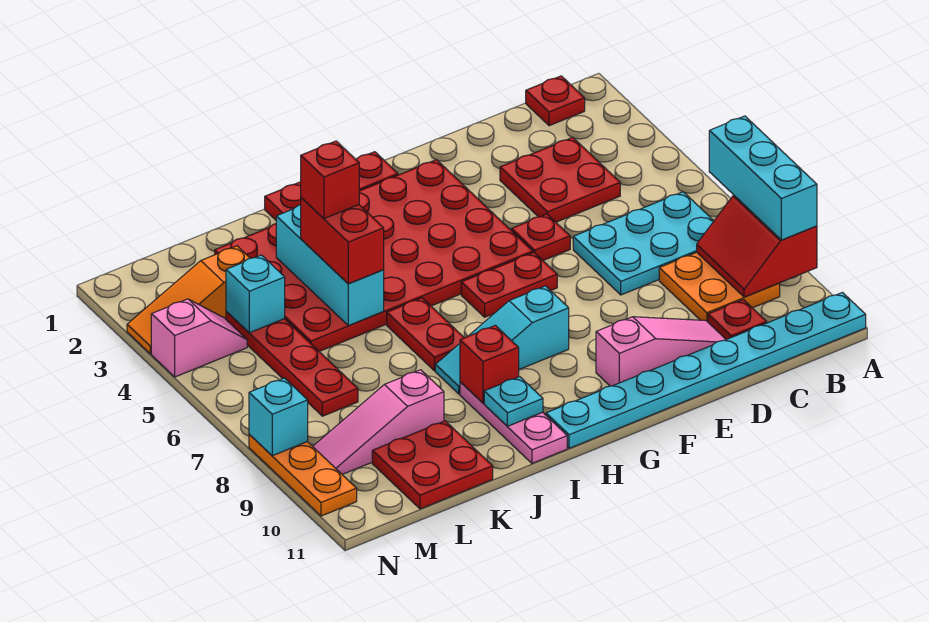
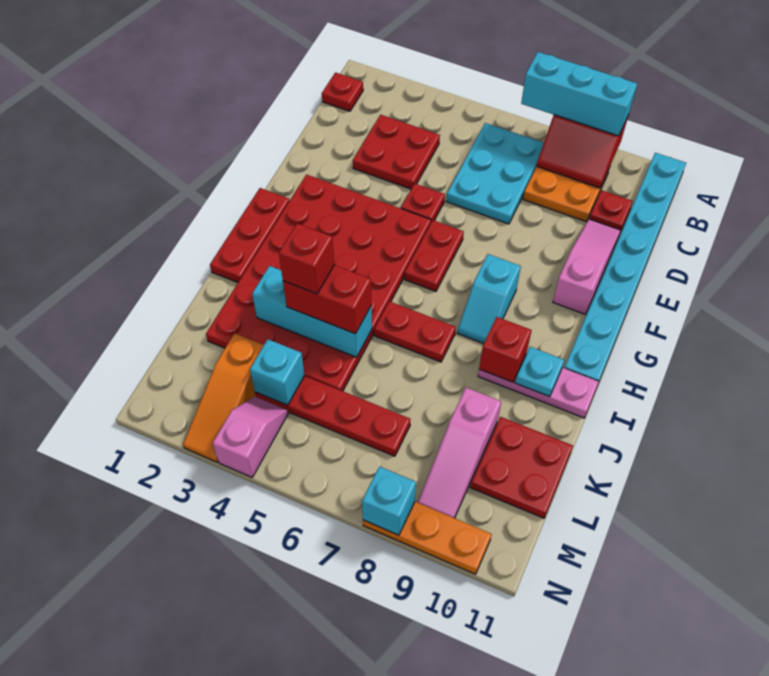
cyan slope G8:I8 level 1 top G -> cyan slope G8:H8 level 1 top G

